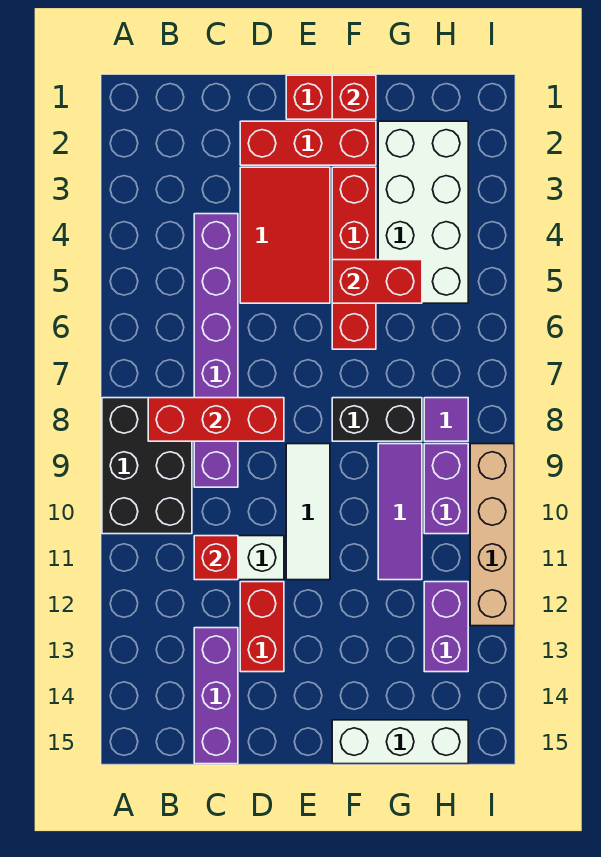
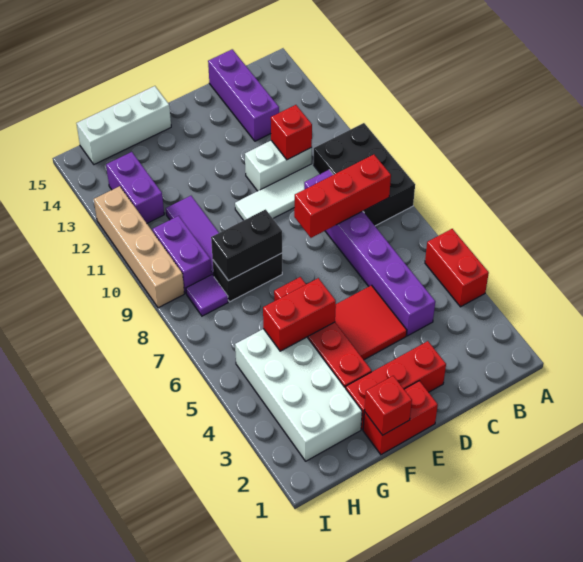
red tile D3:E5 level 1 -> red tile D4:E5 level 1
red brick D12:D13 level 1 -> red brick A4:A5 level 1
white tile E9:E11 level 1 -> white tile C10:E10 level 1
none -> black brick F8:G8 level 2

